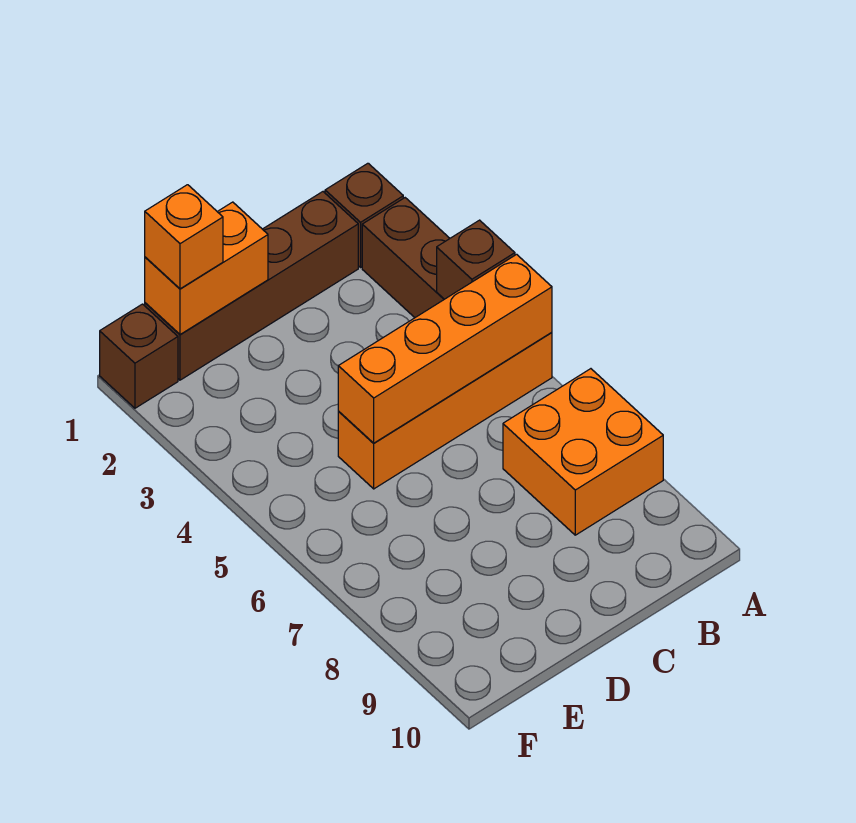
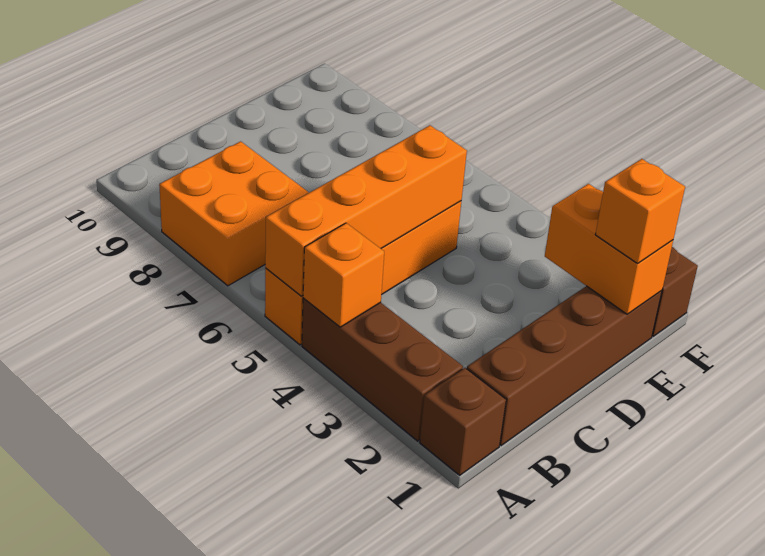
brown brick A4 level 2 -> orange brick A4 level 2
orange brick D1:E1 level 2 -> orange brick E1:E2 level 2

